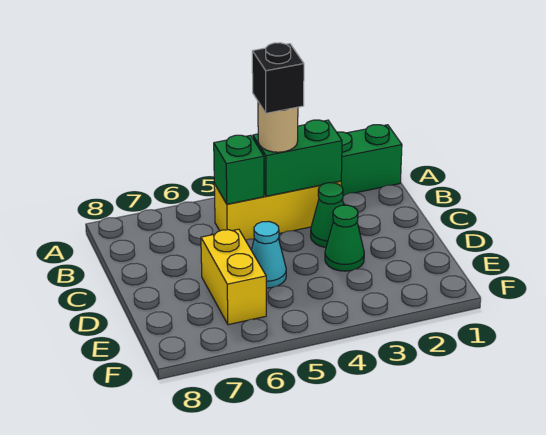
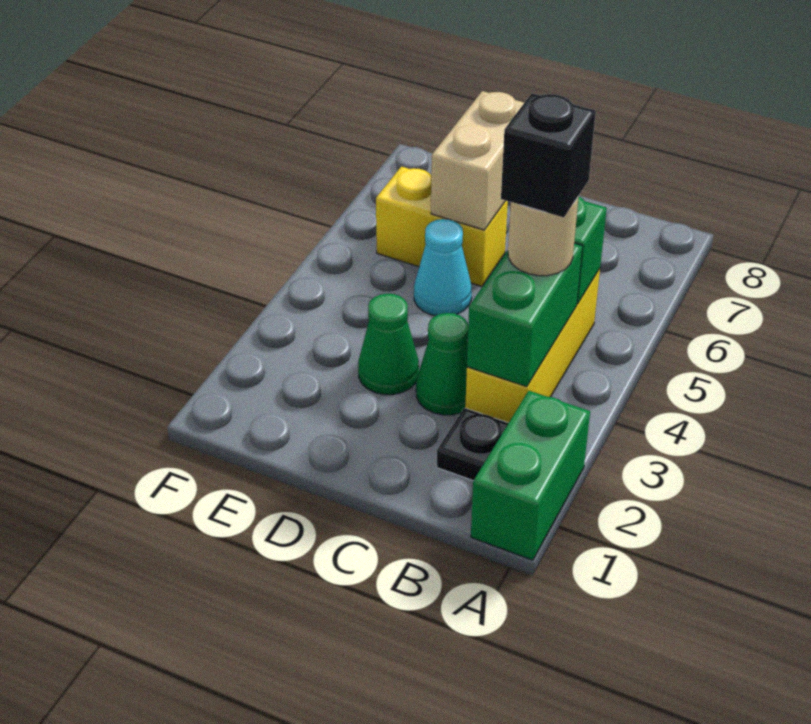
none -> black plate B2 level 1
none -> tan brick D6:D7 level 2

